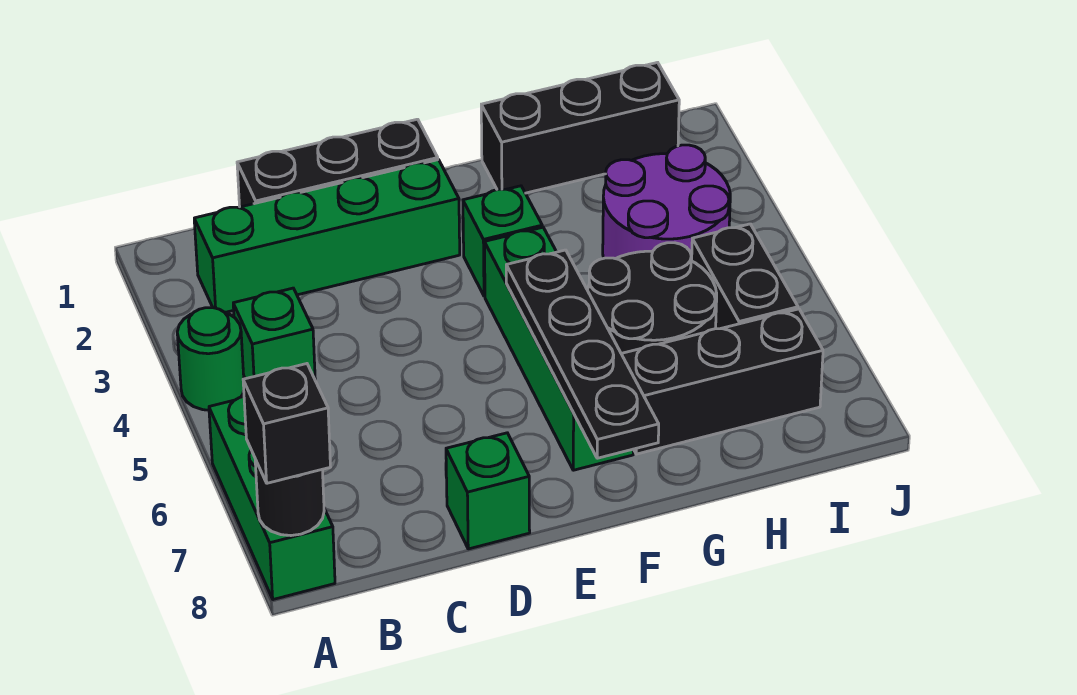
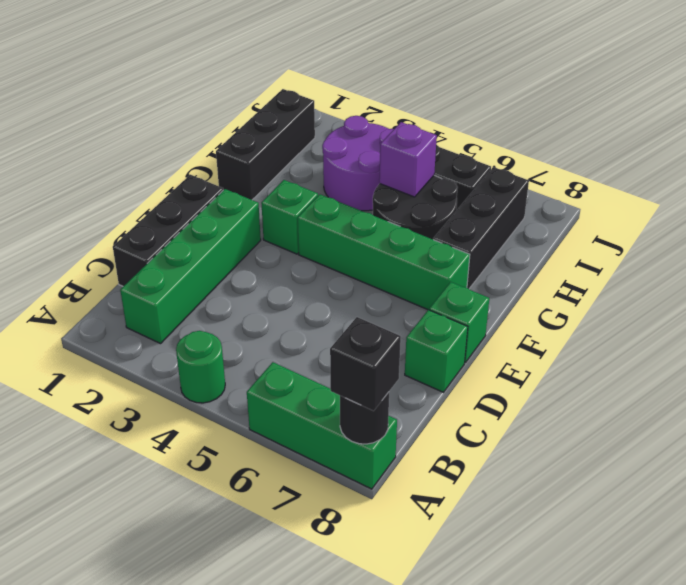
green brick B4 level 1 -> green brick E8 level 1
black plate F5:F8 level 2 -> none
none -> purple brick H5 level 2

